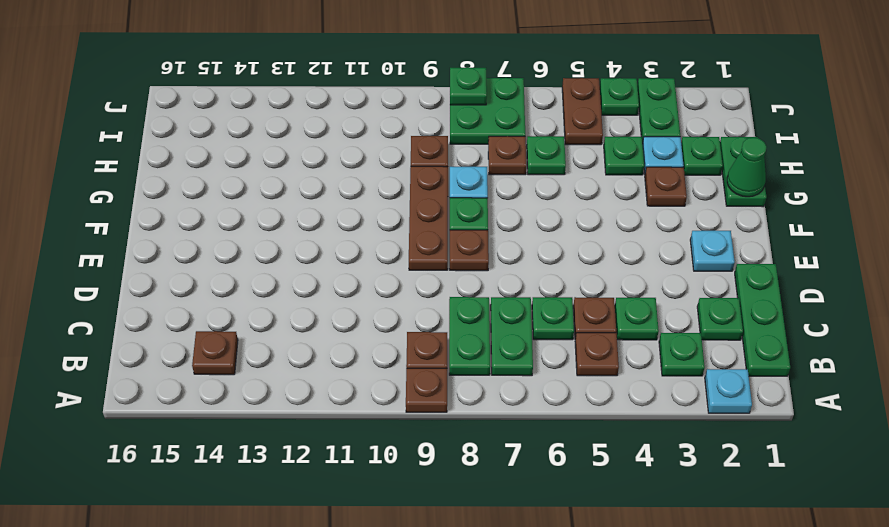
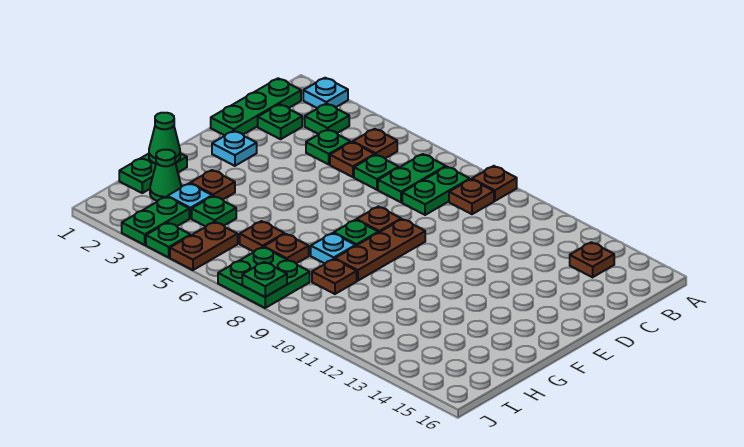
green plate H2 level 1 -> green cone H2 level 1
green plate H6 level 1 -> brown plate H6 level 1

